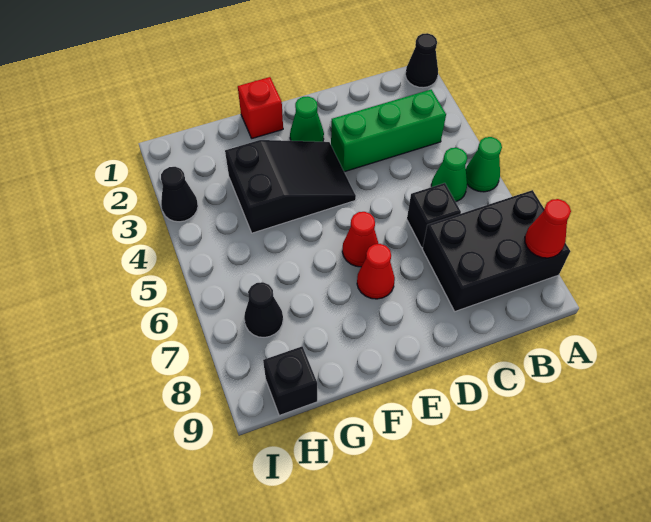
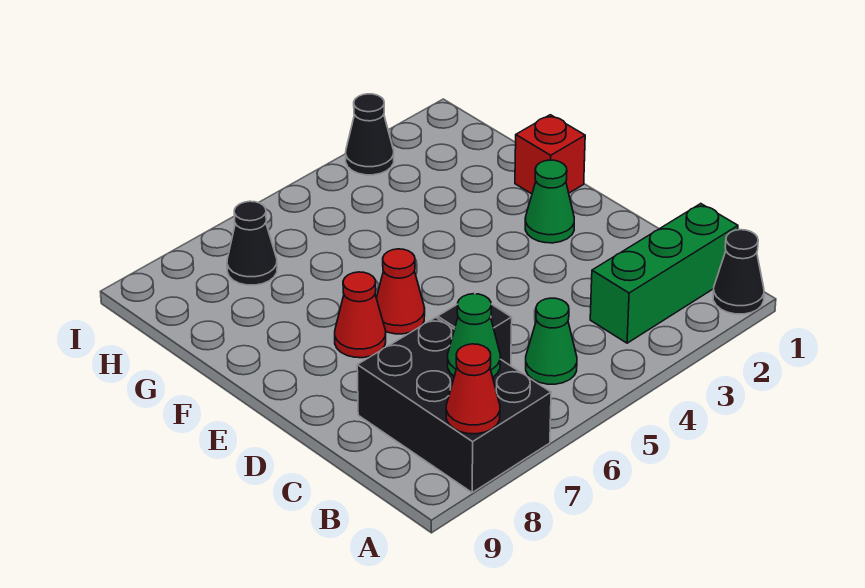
green cone A5 level 1 -> green cone B7 level 2
green brick B3:D3 level 1 -> green brick B1:B3 level 1
black slope E3:G4 level 1 top G -> none
black brick H9 level 1 -> none

